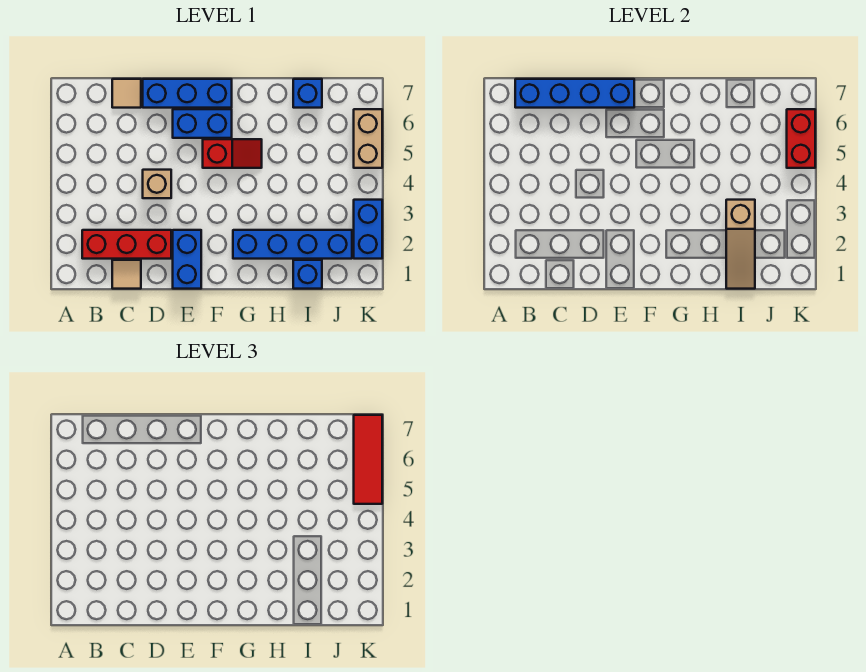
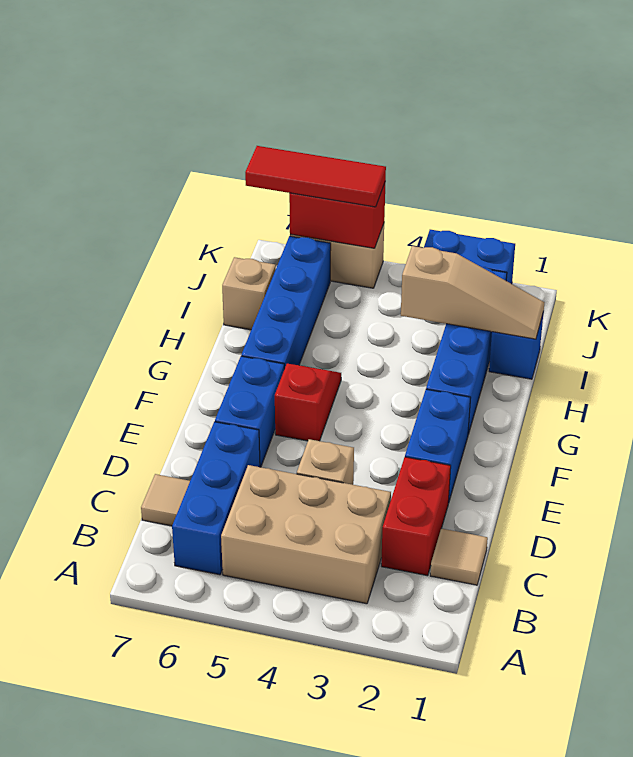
red brick B2:D2 level 1 -> red brick C2:D2 level 1
none -> tan brick B3:C5 level 1
blue brick B7:E7 level 2 -> blue brick G6:J6 level 1
blue brick D7:F7 level 1 -> blue brick B6:D6 level 1
blue brick E1:E2 level 1 -> blue brick E2:F2 level 1
blue brick I7 level 1 -> tan brick I7 level 1

